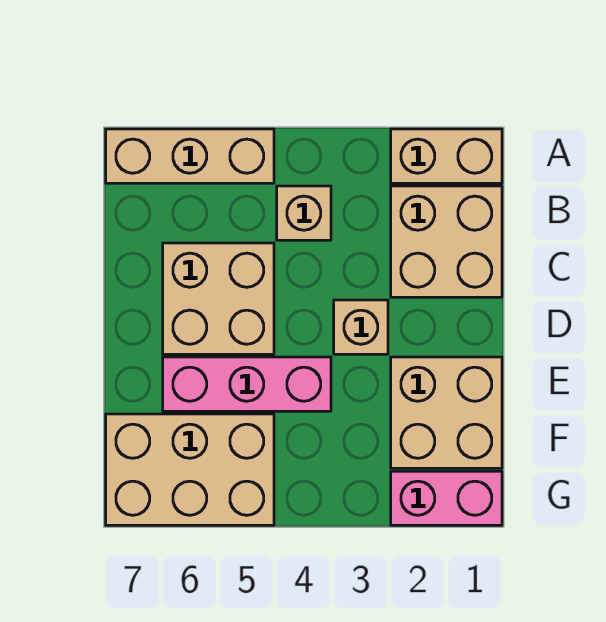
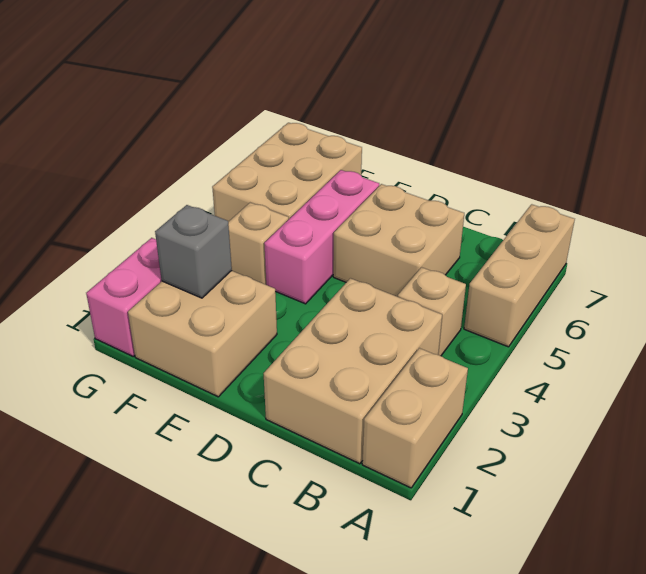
tan brick B1:C2 level 1 -> tan brick B1:C3 level 1
tan brick D3 level 1 -> tan brick F4 level 1
none -> grey brick F2 level 2

